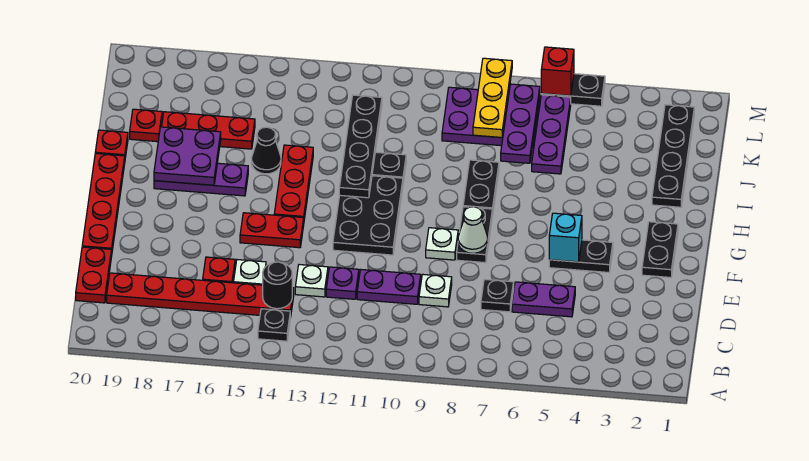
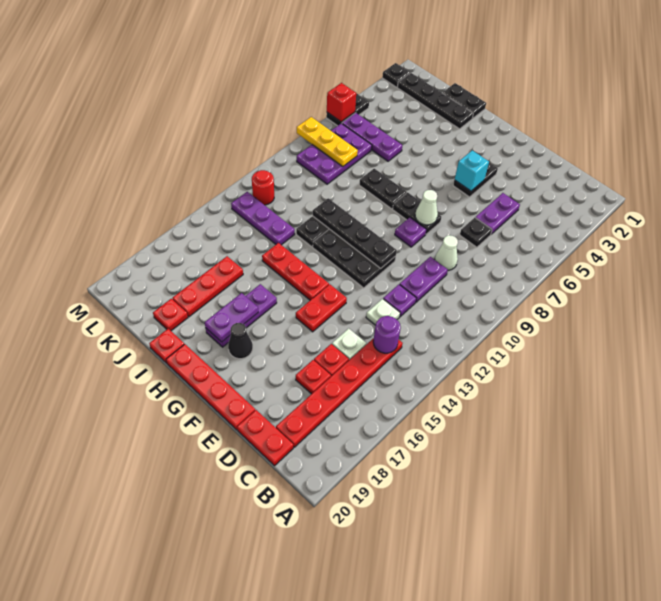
black plate B14 level 1 -> black plate M2 level 1
black round brick C14 level 2 -> purple round brick C14 level 2
white plate D9 level 1 -> white cone D9 level 1
none -> red plate D17 level 1
black plate F2:G2 level 1 -> black plate I1:J1 level 1
white plate F9 level 1 -> purple plate F9 level 1
black plate H12:K12 level 2 -> black plate F11:I11 level 2
purple plate H17:I18 level 2 -> purple plate H17:H18 level 2
black cone I15 level 1 -> black cone G18 level 1
purple plate J7:L7 level 2 -> purple plate J13:L13 level 1
none -> red round brick L12 level 1

